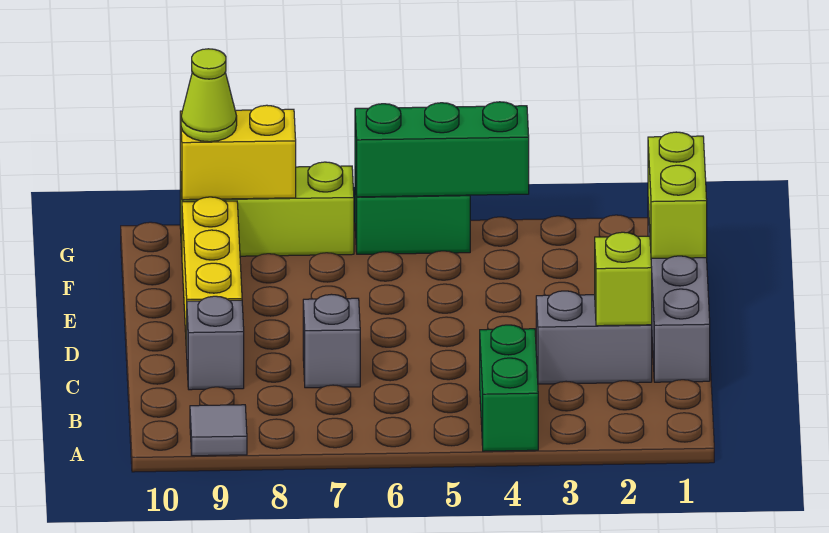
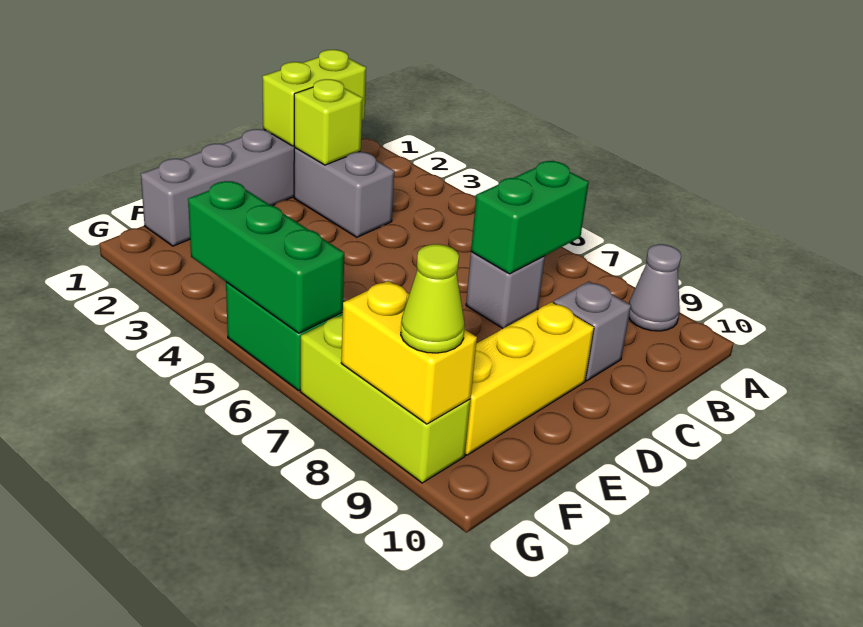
green brick A4:B4 level 1 -> green brick B7:C7 level 2
grey tile A9 level 1 -> grey cone A9 level 1
lime brick E1:F1 level 2 -> lime brick B1:C1 level 2

